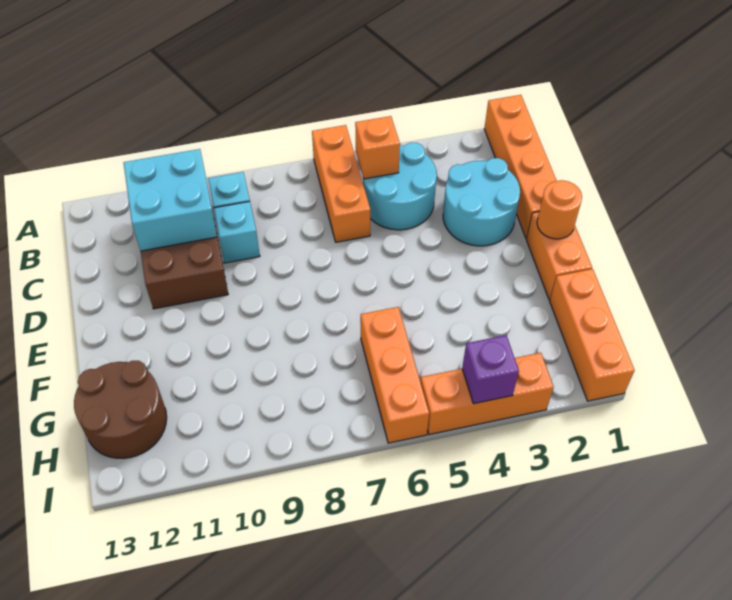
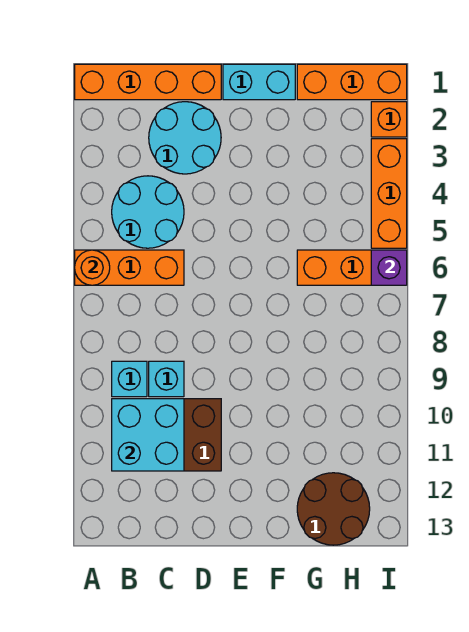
orange brick B5 level 2 -> orange brick I2 level 1
orange brick E1:F1 level 1 -> cyan brick E1:F1 level 1
orange round brick E1 level 2 -> orange round brick A6 level 2
purple brick I4 level 2 -> purple brick I6 level 2

